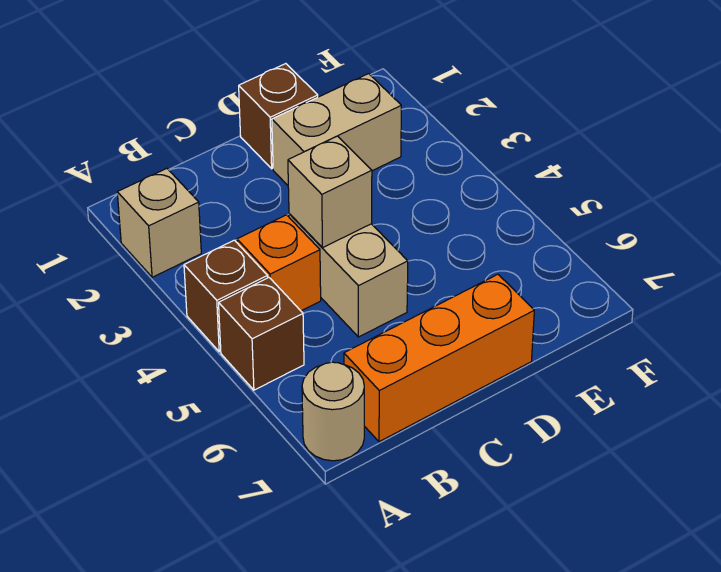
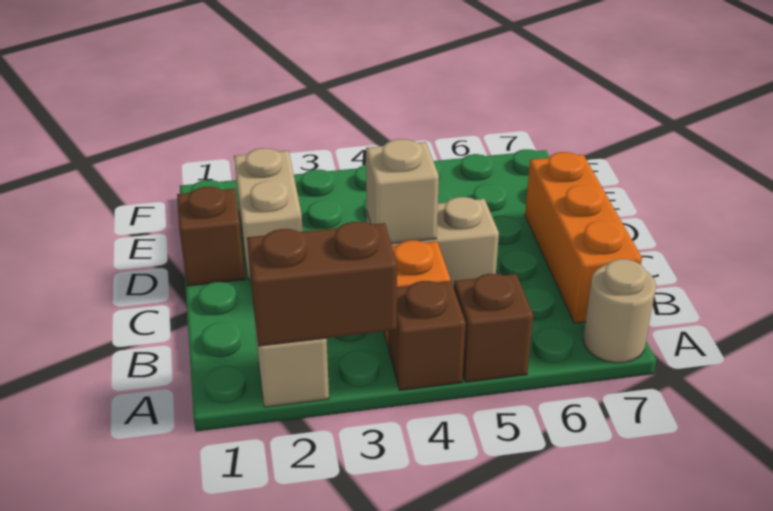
none -> brown brick A2:A3 level 2

